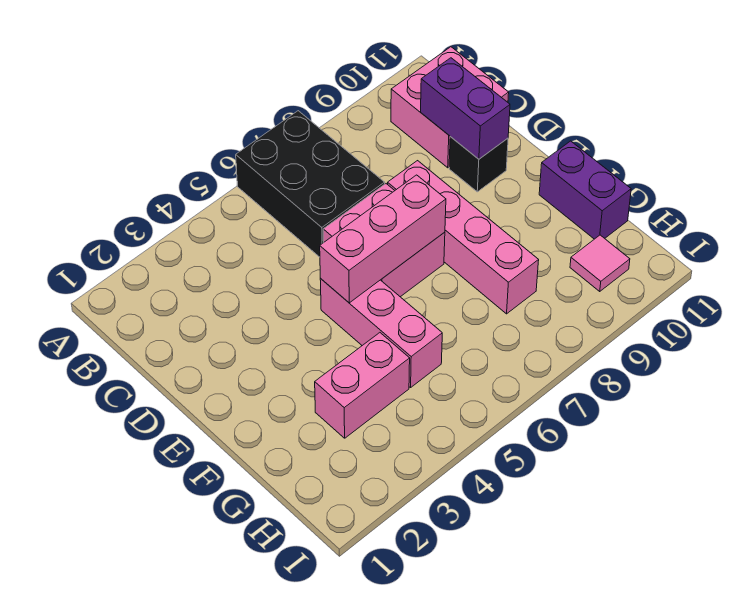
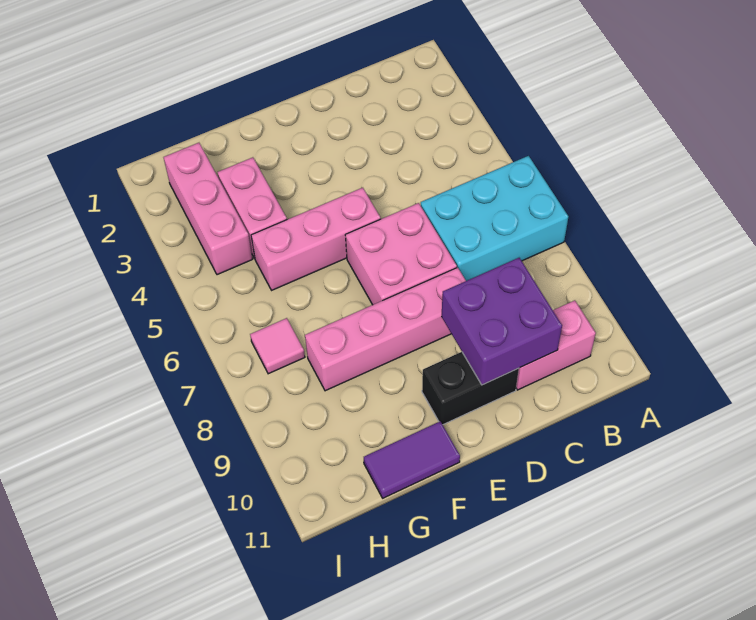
black brick A6:C7 level 1 -> cyan brick A6:C7 level 1
pink brick B10:C11 level 1 -> pink brick B10:C10 level 1
purple brick C10:D10 level 2 -> purple brick C9:D10 level 2
black brick D10 level 1 -> black brick D10:E10 level 1
pink brick E5:E7 level 2 -> pink brick H2:H4 level 1
purple brick F11:G11 level 1 -> purple tile F11:G11 level 1
pink tile H10 level 1 -> pink tile H7 level 1

